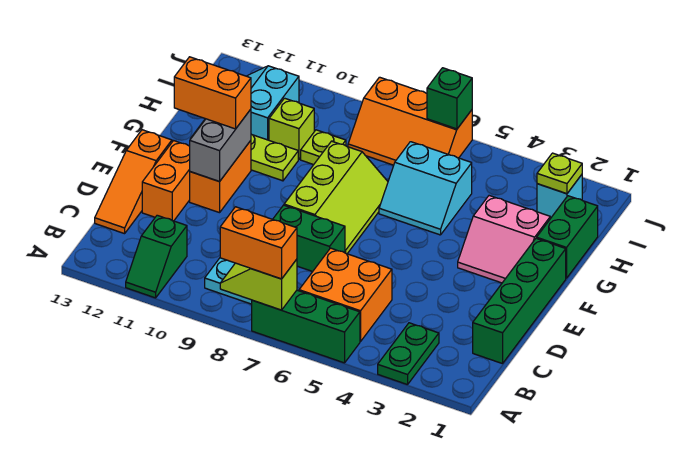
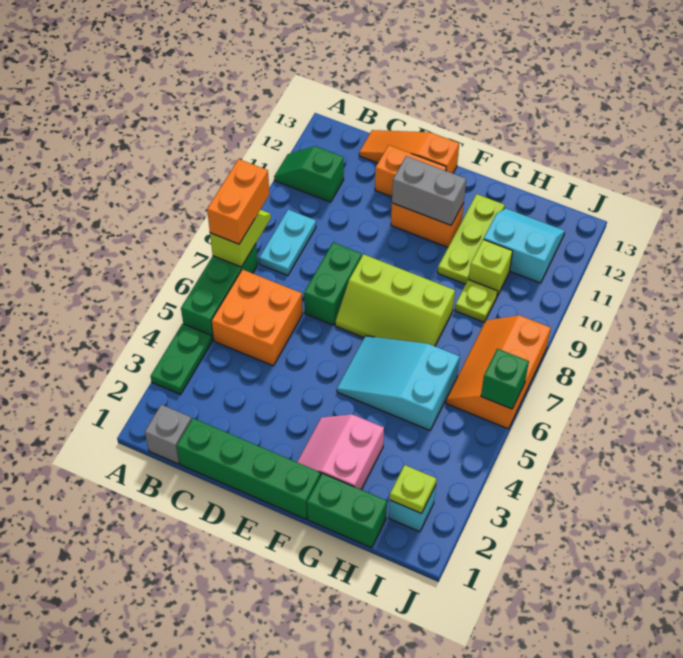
green plate A3:B3 level 1 -> green plate A3:A4 level 1
none -> grey brick B1 level 1
orange brick F11:F12 level 3 -> none
cyan slope G5:H6 level 1 top H -> cyan slope F5:H6 level 1 top H

